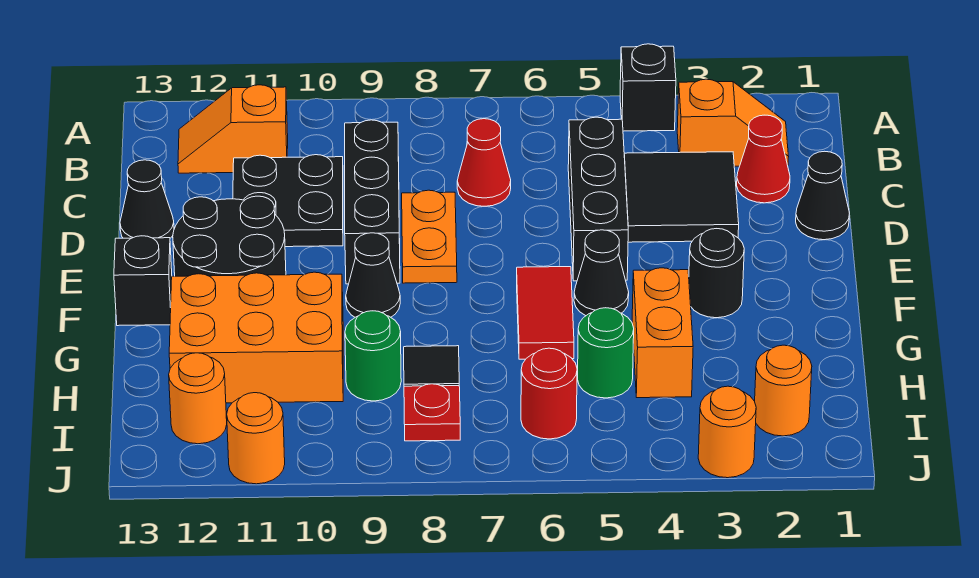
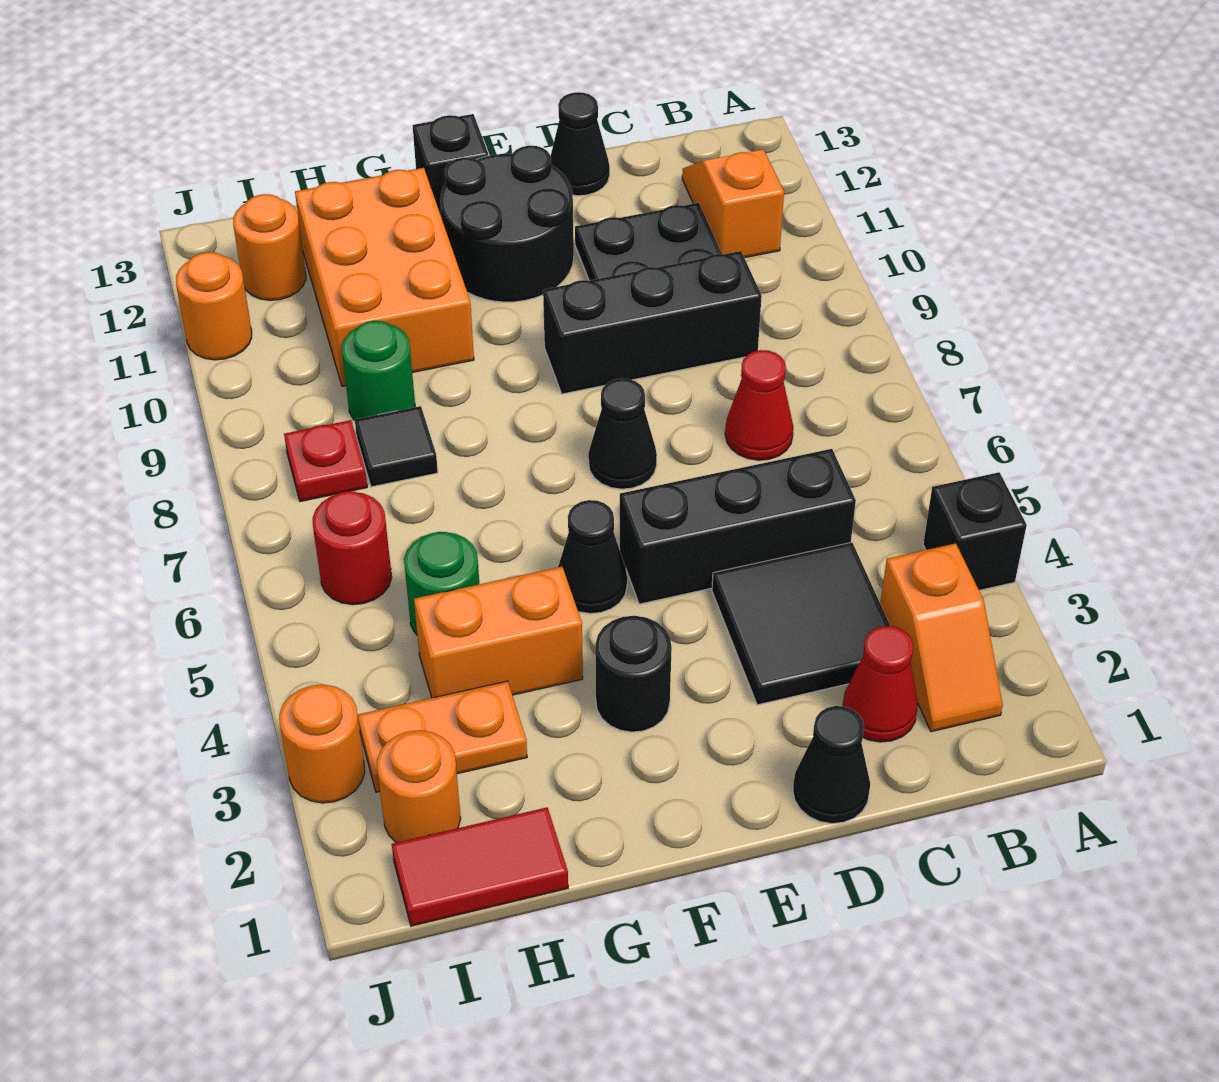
orange plate D8:E8 level 1 -> orange plate H3:I3 level 1
red tile F6:G6 level 1 -> red tile H1:I1 level 1
black cone F9 level 1 -> black cone E7 level 1

